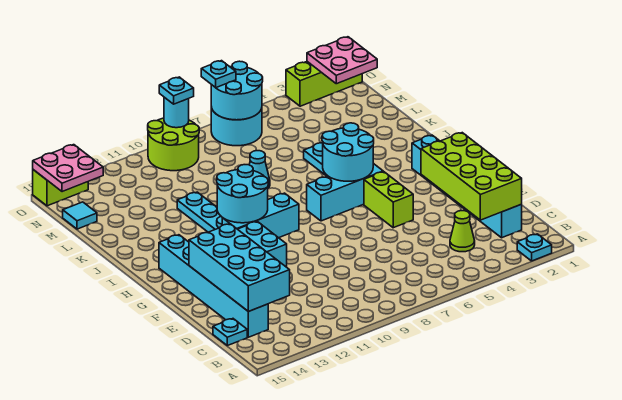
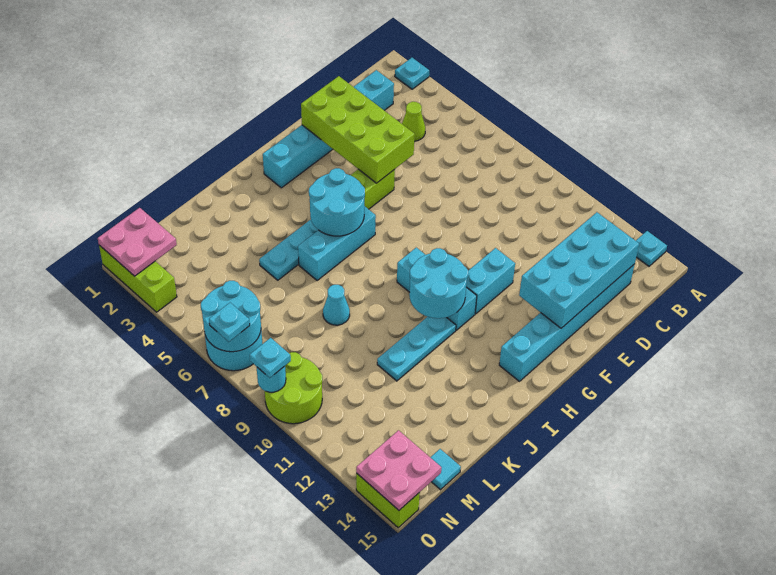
lime brick C2:F3 level 2 -> lime brick E2:F5 level 2
cyan plate C15 level 1 -> cyan plate A14 level 1
cyan brick H5:H7 level 1 -> cyan brick H6:J6 level 1

